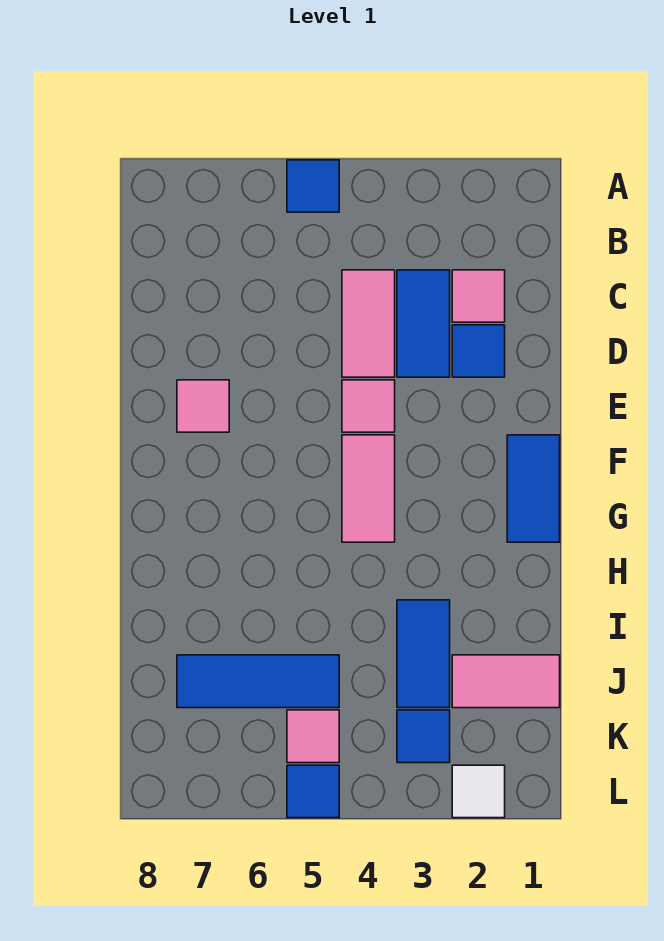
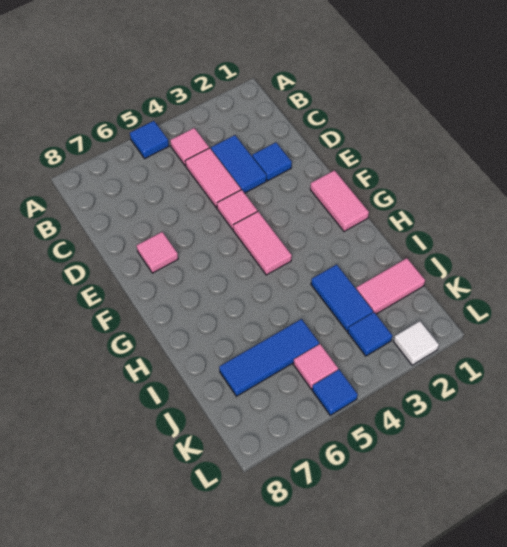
pink tile C2 level 1 -> pink tile B4 level 1
blue tile F1:G1 level 1 -> pink tile F1:G1 level 1

